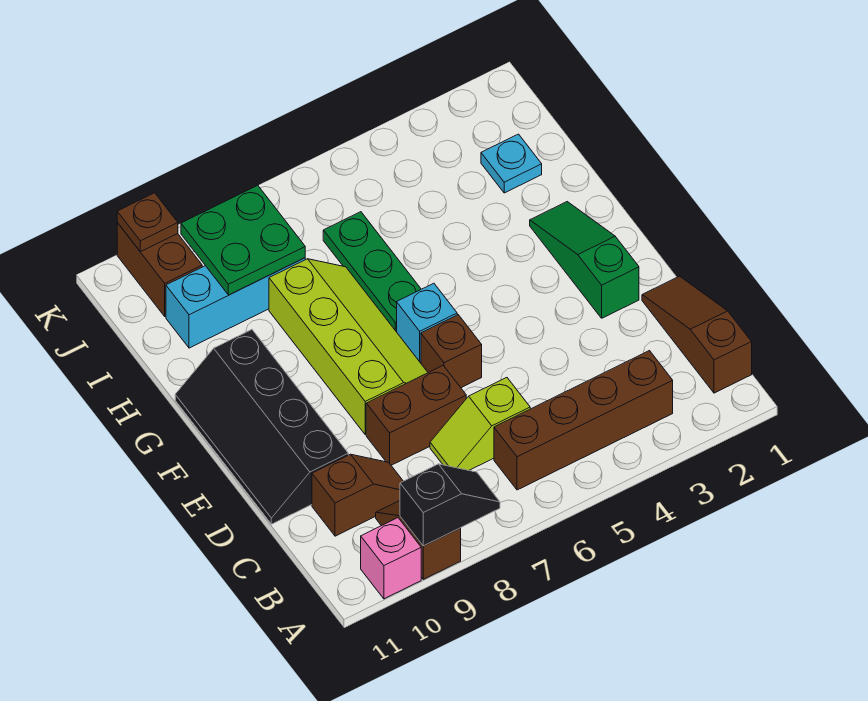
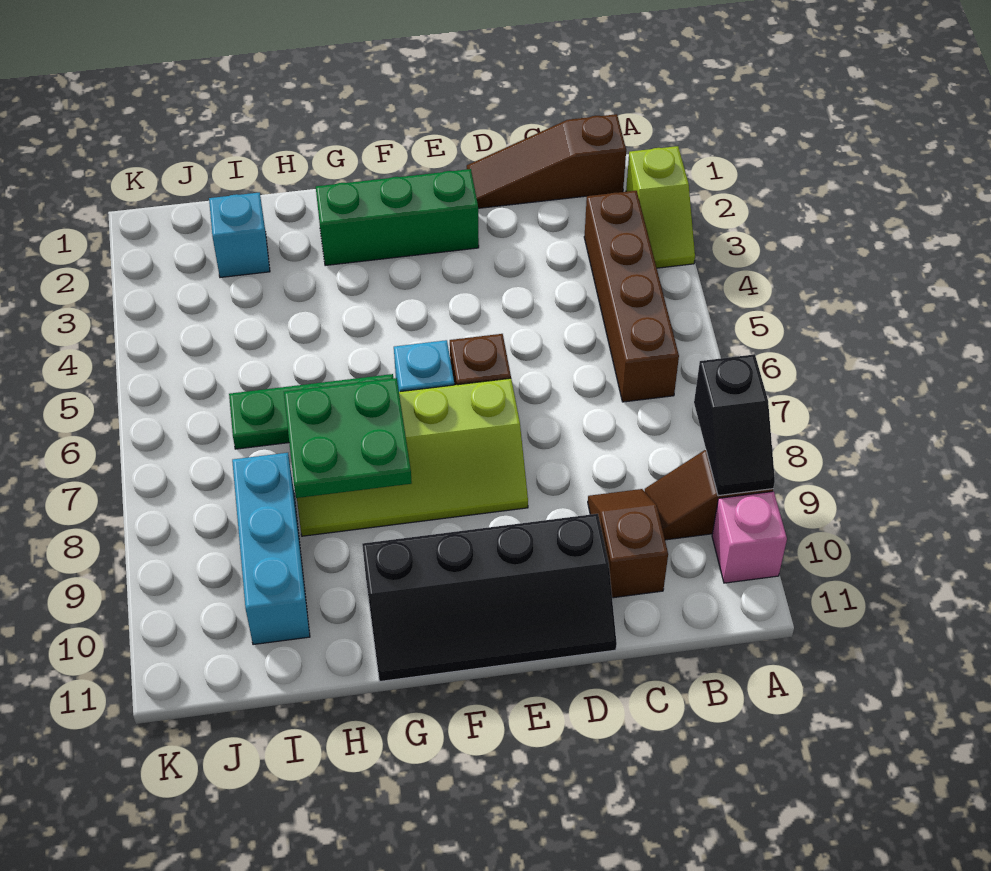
black slope A8:A9 level 2 top 9 -> black slope A8:A9 level 2 top 8
lime slope C6:C7 level 1 top 6 -> lime slope A2:A3 level 1 top 2
brown brick D7:D8 level 1 -> none
green slope E2:G2 level 1 top E -> green brick E2:G2 level 1
lime slope E7:H8 level 1 top 8 -> lime slope E7:H8 level 1 top 7
cyan plate I2 level 1 -> cyan brick I2 level 1
green plate I8:J9 level 2 -> green plate G7:H8 level 2
brown brick J10:K10 level 1 -> none
brown plate K10 level 2 -> none

